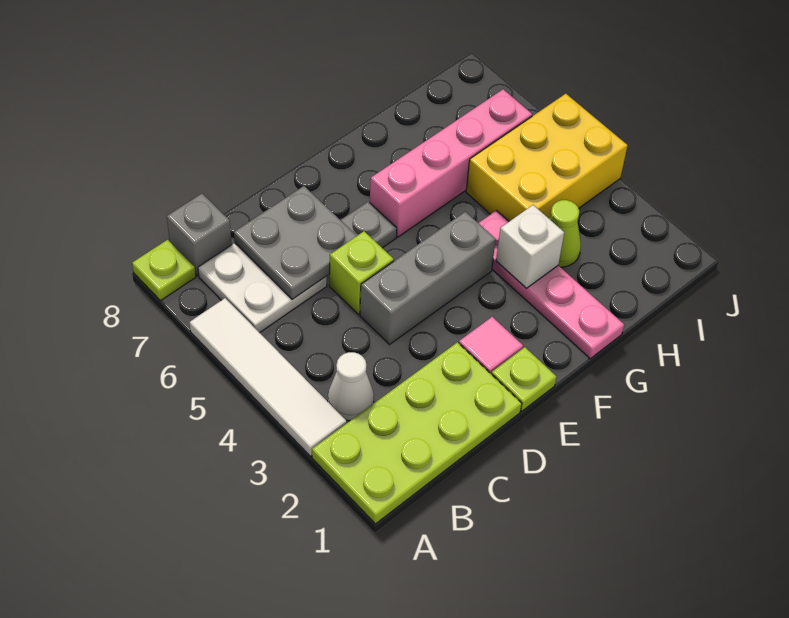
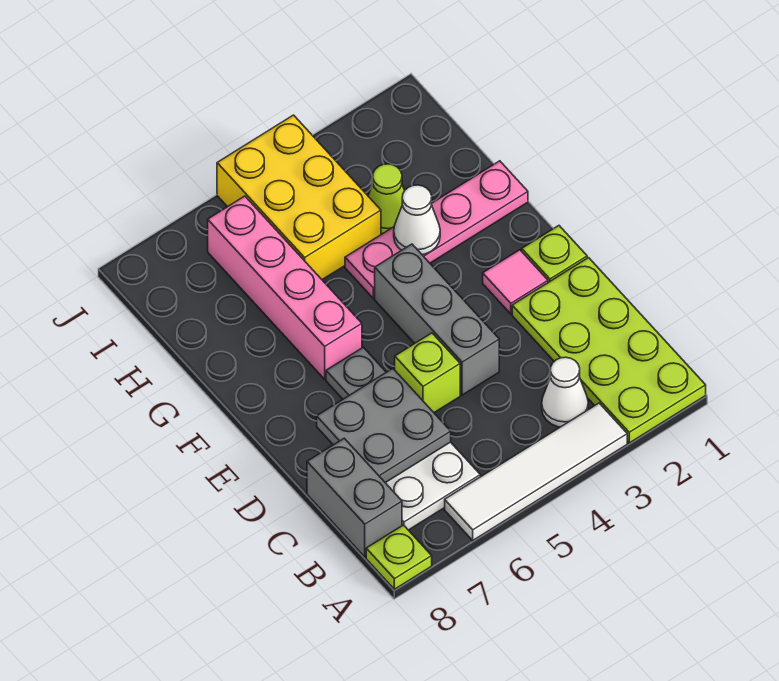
grey brick B8 level 1 -> grey brick B8:C8 level 1
white brick G3 level 2 -> white cone G3 level 2

